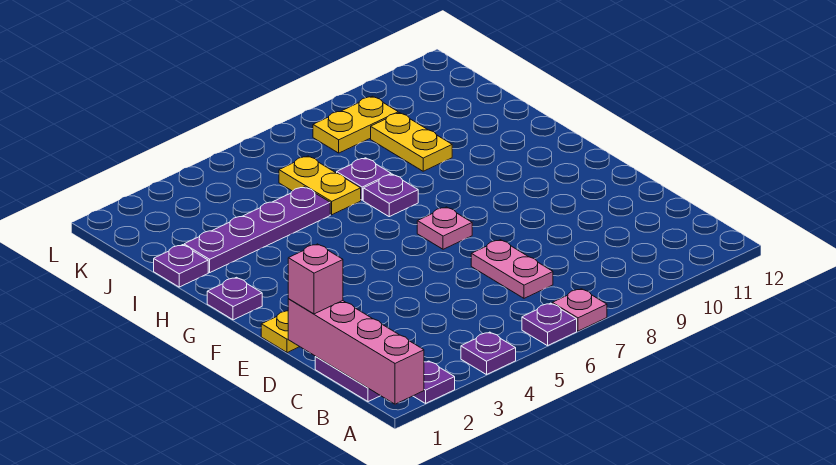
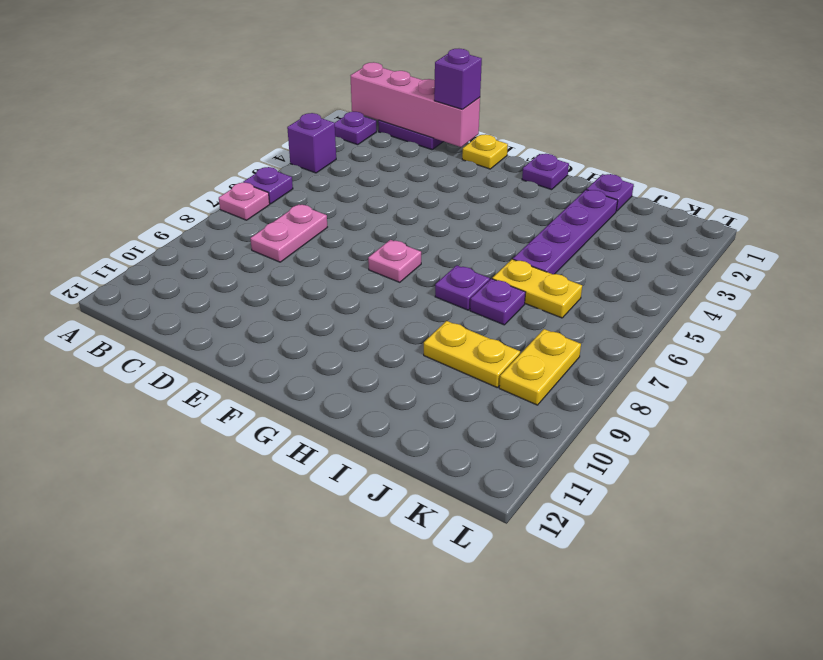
purple plate A4 level 1 -> purple brick A4 level 1
pink plate C7:D7 level 1 -> pink plate C7:C8 level 1
pink brick D1 level 3 -> purple brick D1 level 3

